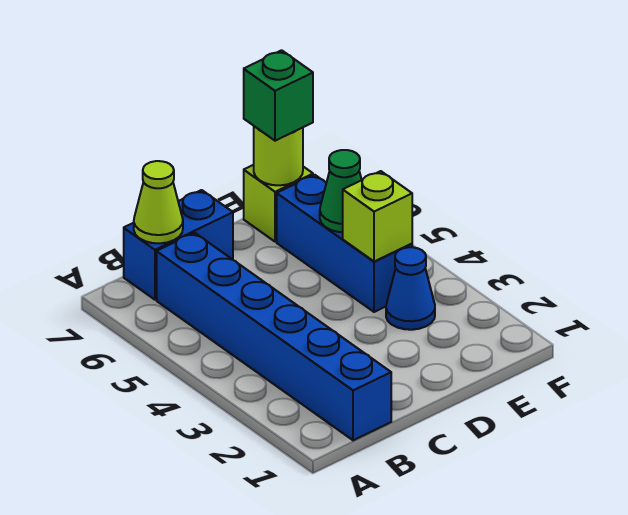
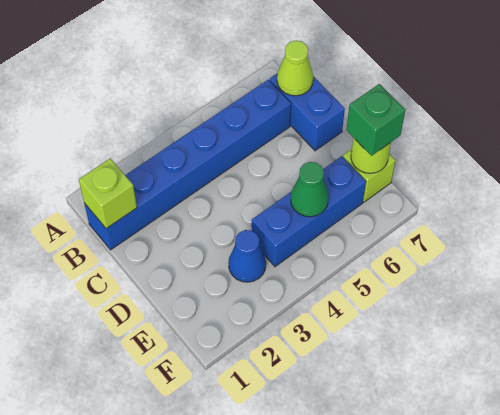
lime brick E4 level 2 -> lime brick B1 level 2

